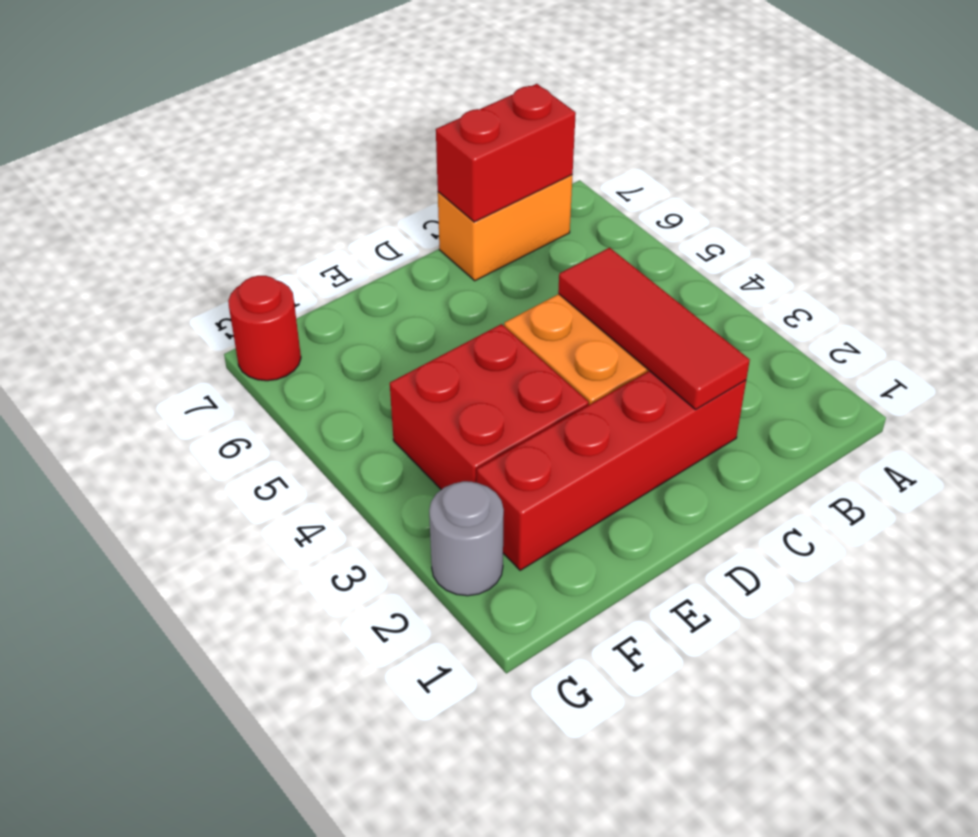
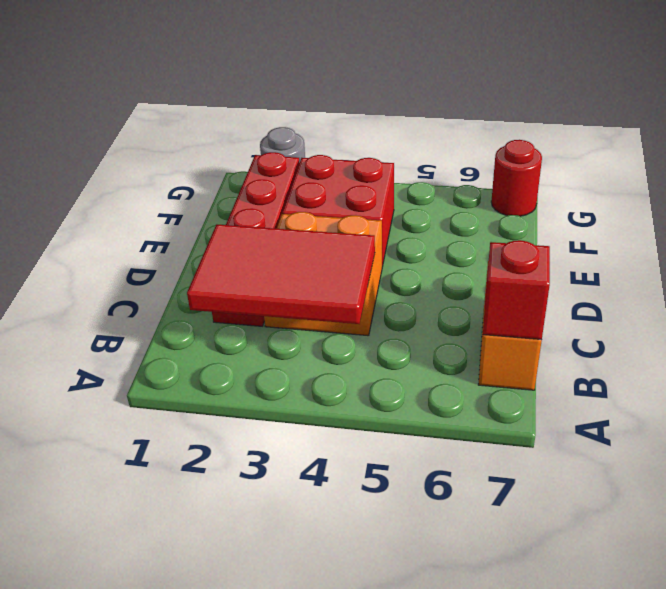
red brick B7:C7 level 2 -> red brick B7 level 2
red tile C2:C4 level 2 -> red tile B2:C4 level 2

